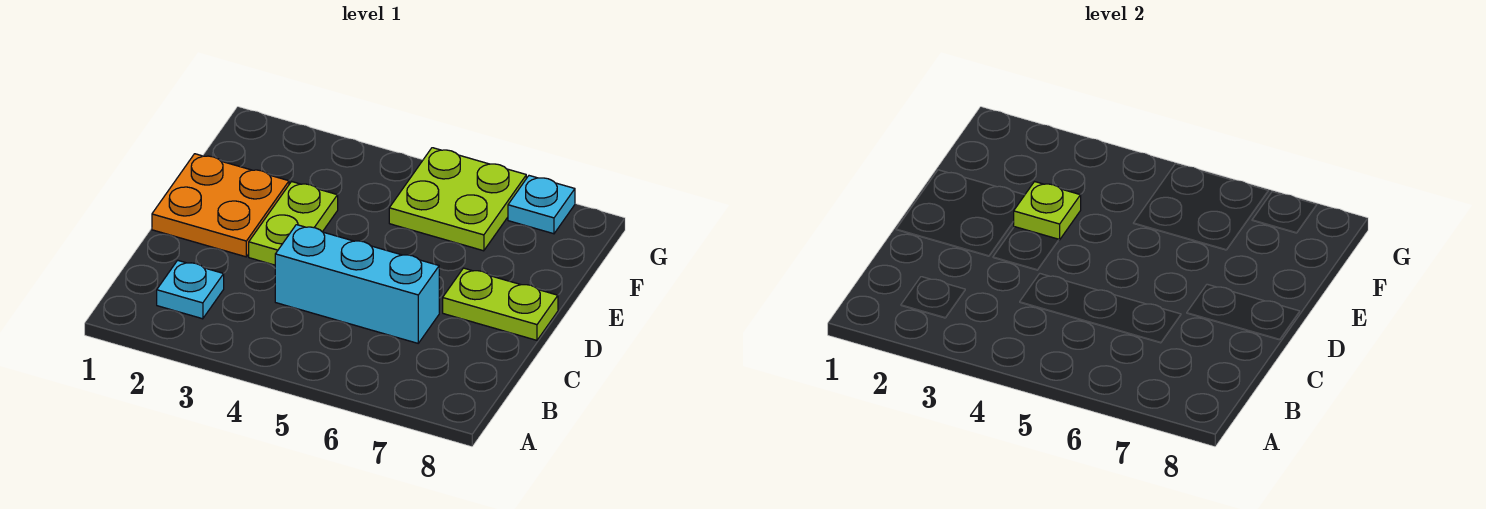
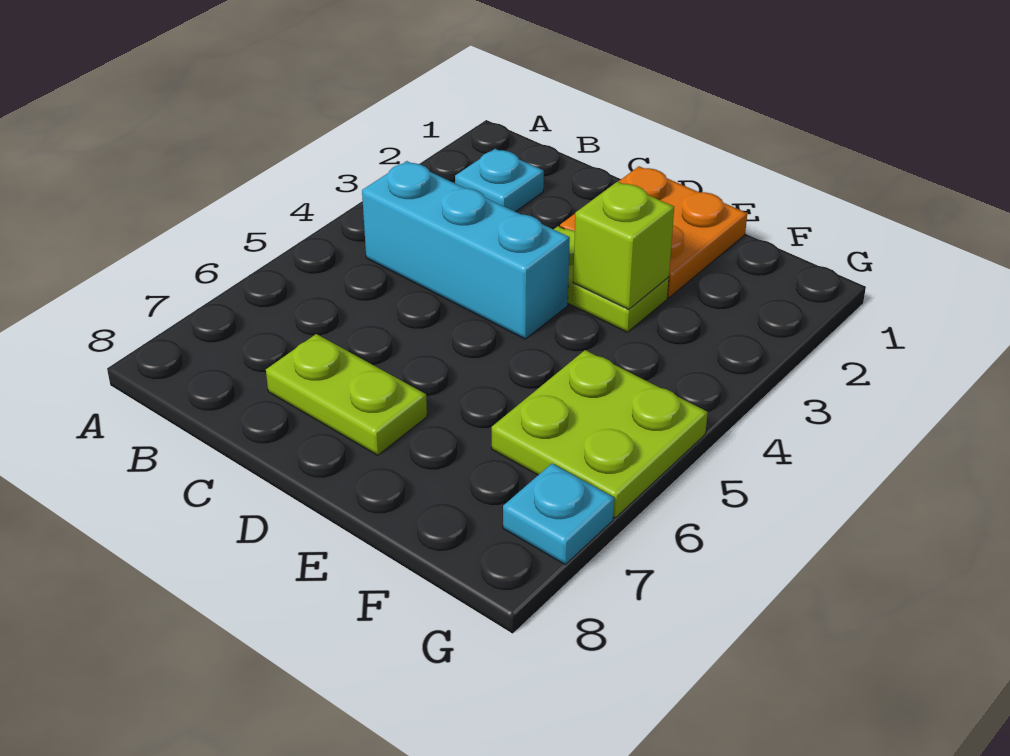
cyan brick C4:C6 level 1 -> cyan brick B4:D4 level 1
lime plate D7:D8 level 1 -> lime plate C7:D7 level 1
lime plate E3 level 2 -> lime brick E3 level 2

